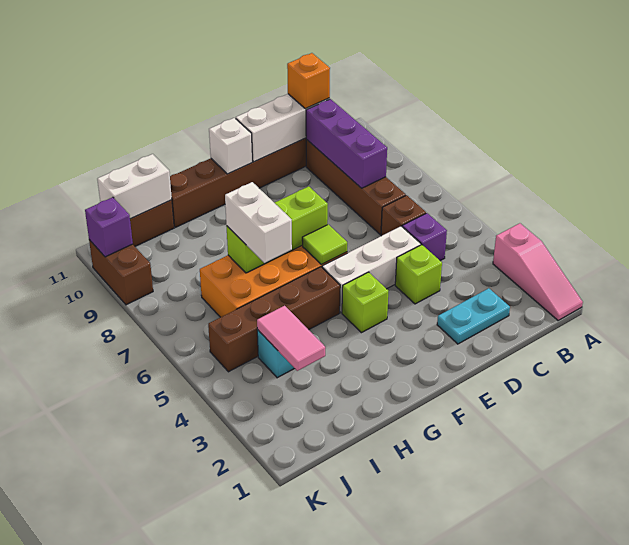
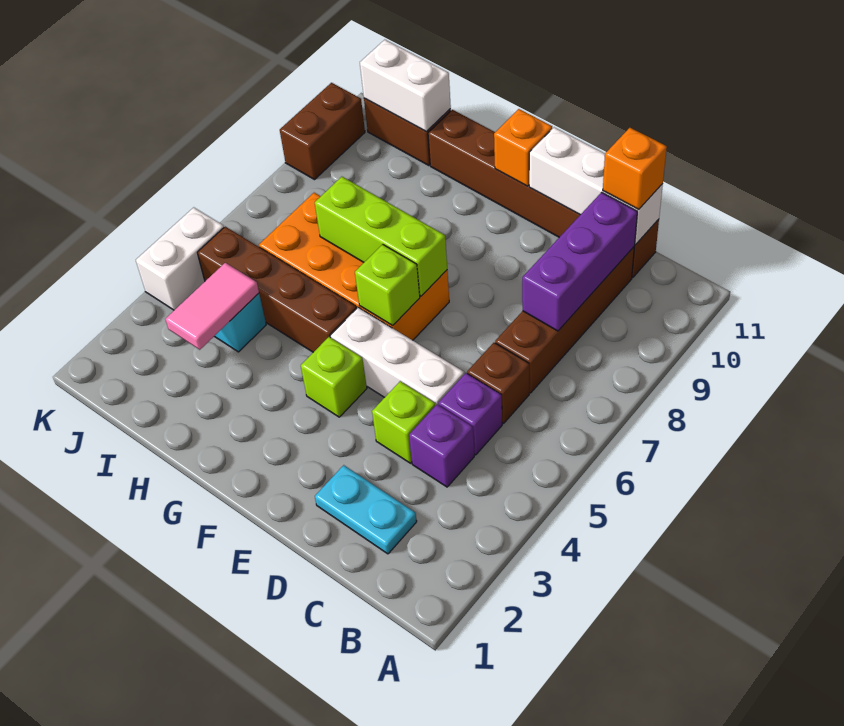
pink slope A1:A3 level 1 top 3 -> none
lime tile F6 level 2 -> lime brick F6 level 2
white brick F11 level 2 -> orange brick F11 level 2
white brick H6:H7 level 3 -> white brick K4:K5 level 1
purple brick K10 level 2 -> purple brick C4 level 1

